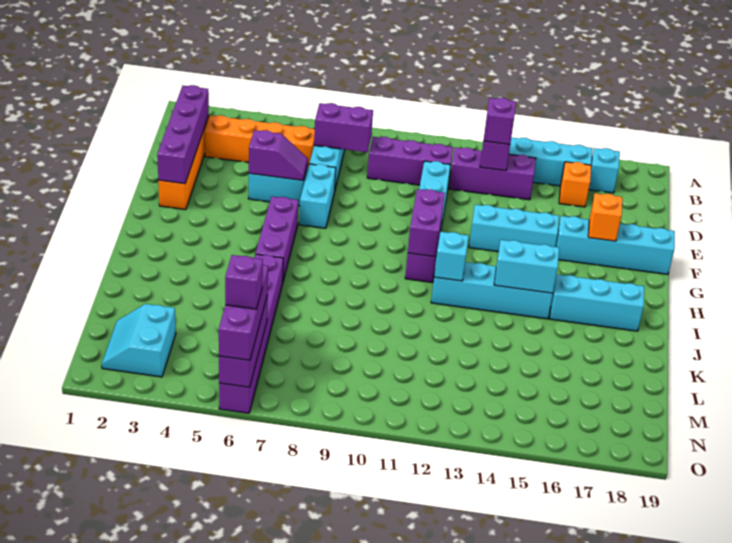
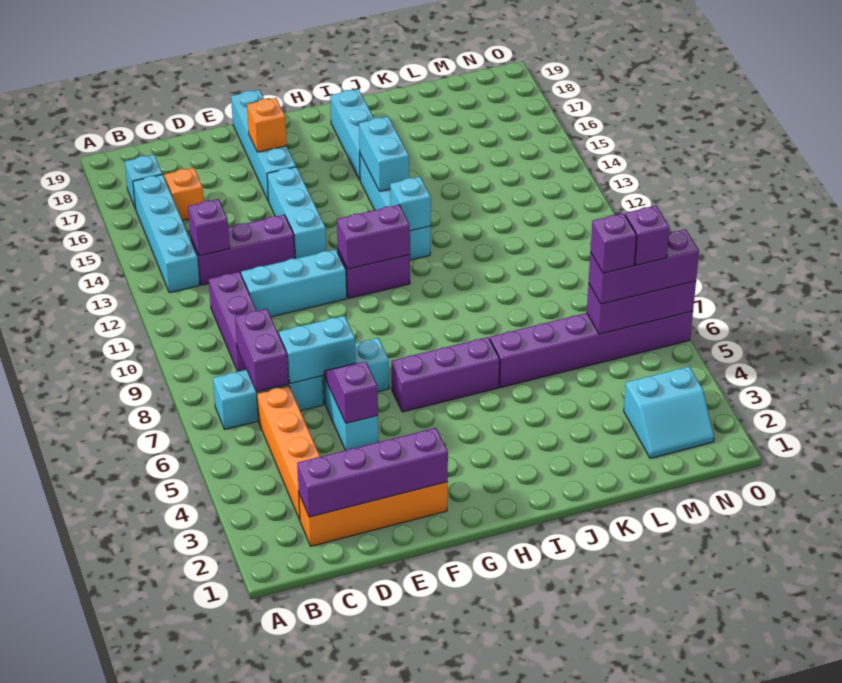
purple brick C12:C14 level 1 -> purple brick C13:E13 level 1
purple brick C13 level 3 -> purple brick M6 level 4
none -> cyan brick D7:E7 level 2

